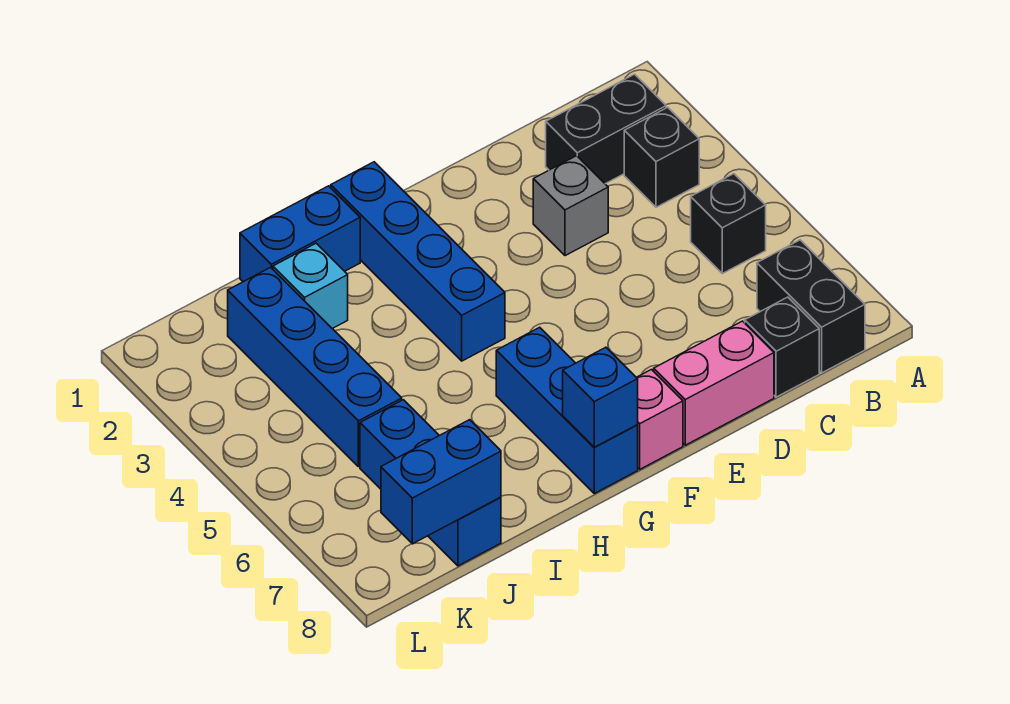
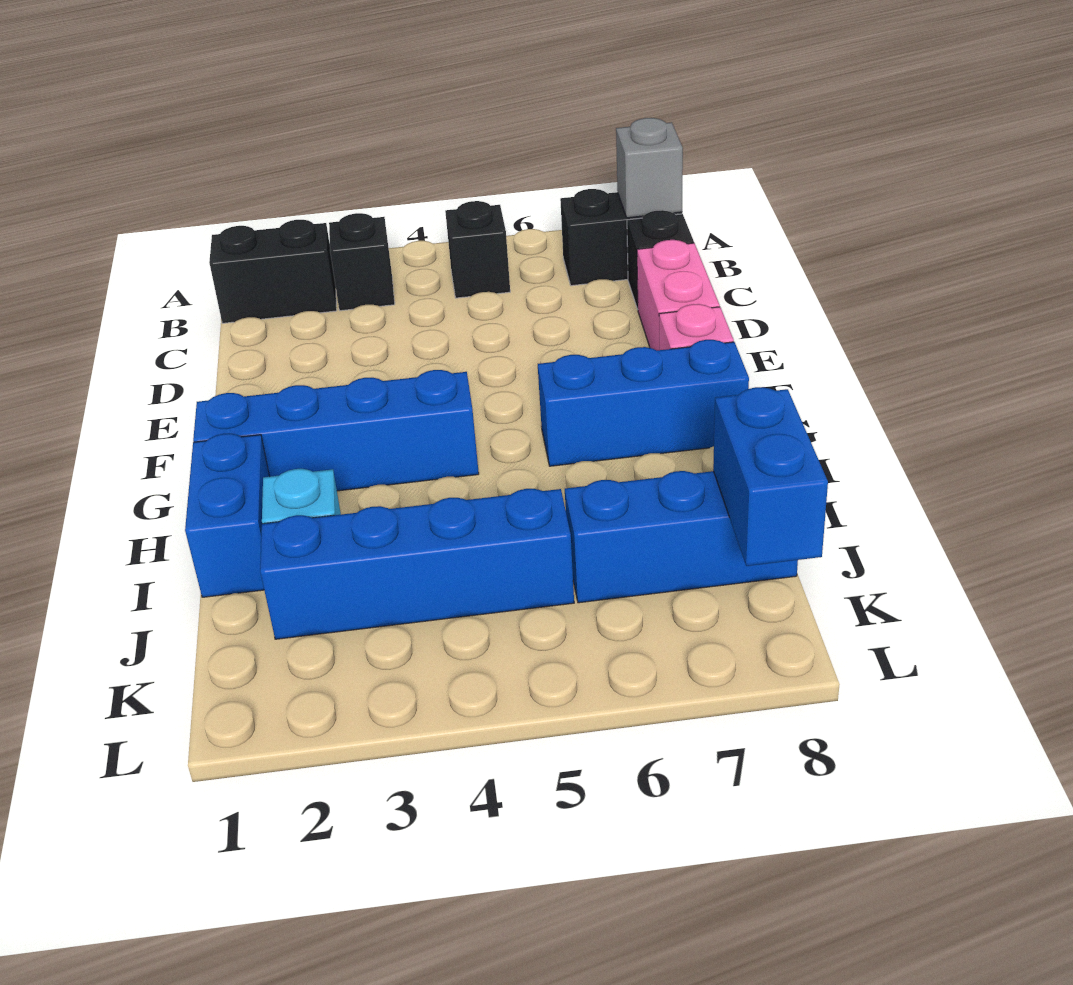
black brick B2:C2 level 1 -> black brick B1:B2 level 1
grey brick D3 level 1 -> grey brick B8 level 2
blue brick G8 level 2 -> none

